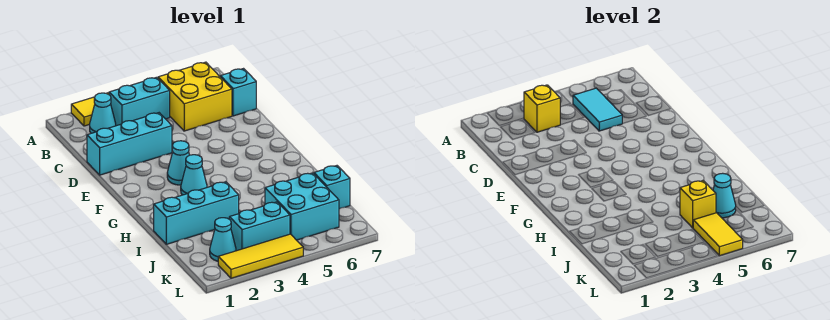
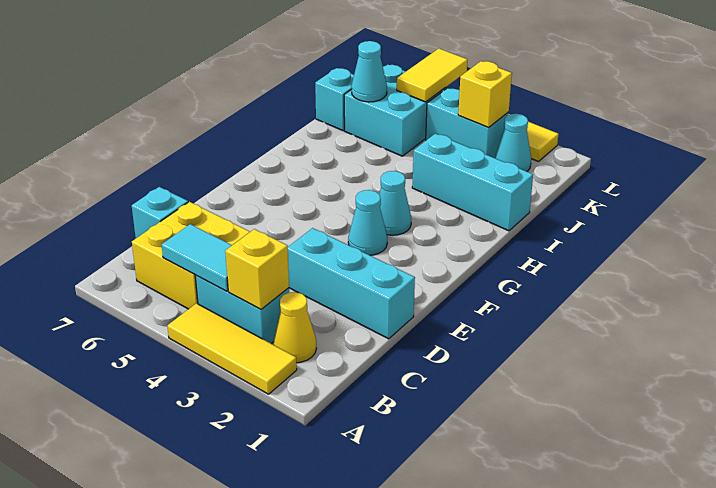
cyan cone B2 level 1 -> yellow cone B2 level 1
cyan tile B5:C5 level 2 -> cyan tile B4:B5 level 2
yellow brick J5 level 2 -> yellow brick K3 level 2

